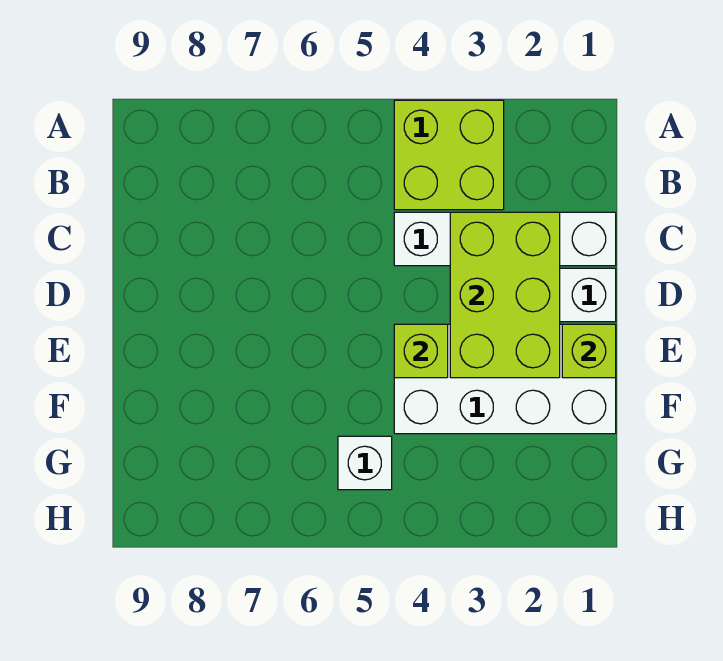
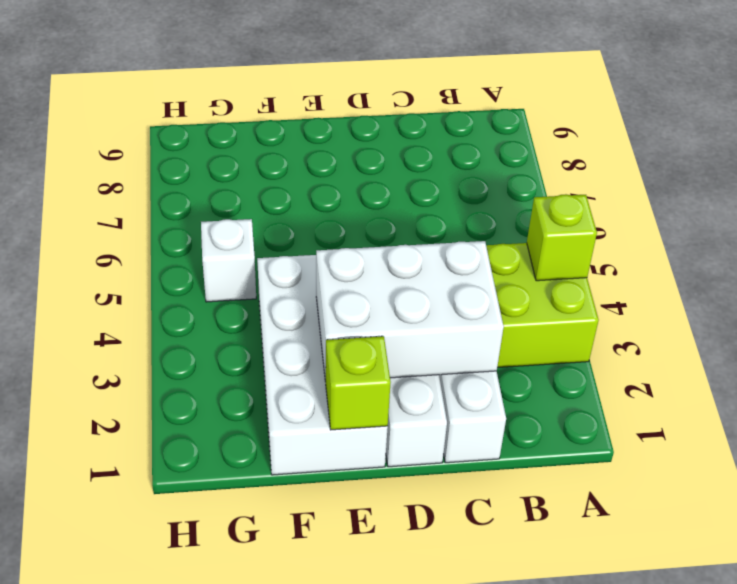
lime brick C2:E3 level 2 -> white brick C2:E3 level 2
lime brick E4 level 2 -> lime brick A4 level 2

